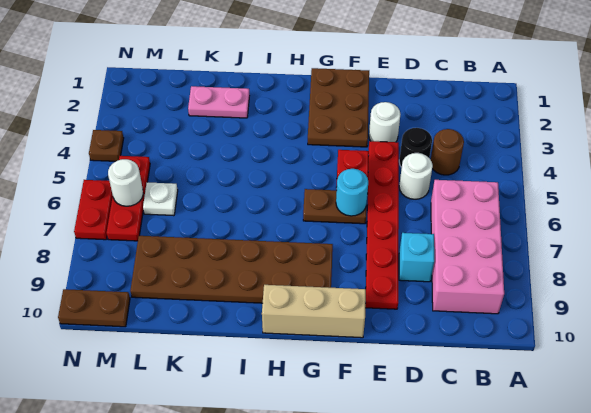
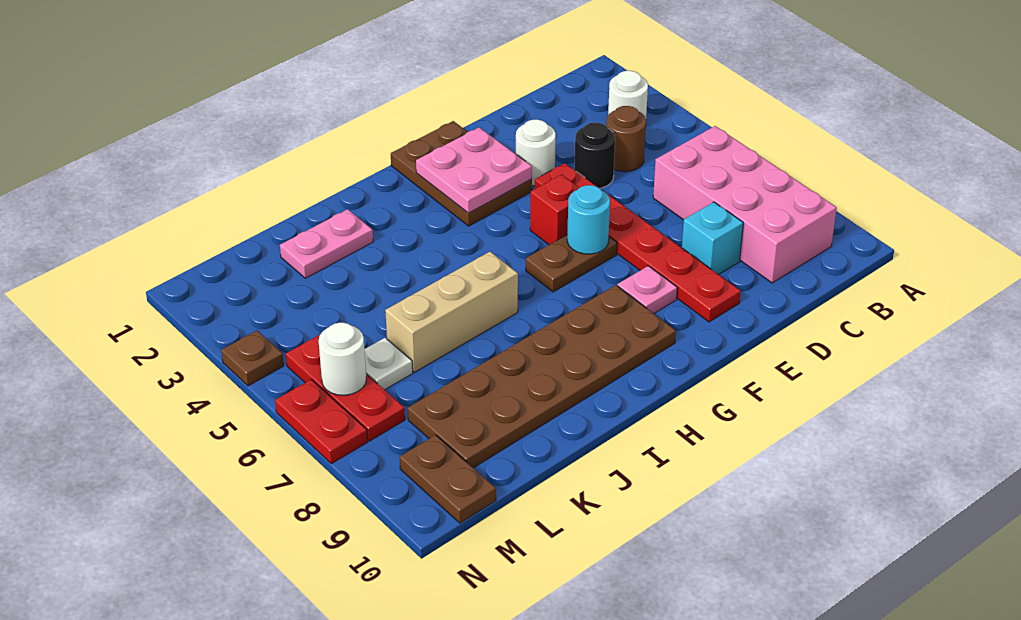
white round brick D5 level 1 -> white round brick B3 level 1
none -> pink plate F2:G3 level 2
none -> pink plate F8 level 1
tan brick F10:H10 level 1 -> tan brick I6:K6 level 1
brown plate M10:N10 level 1 -> brown plate M9:M10 level 1

